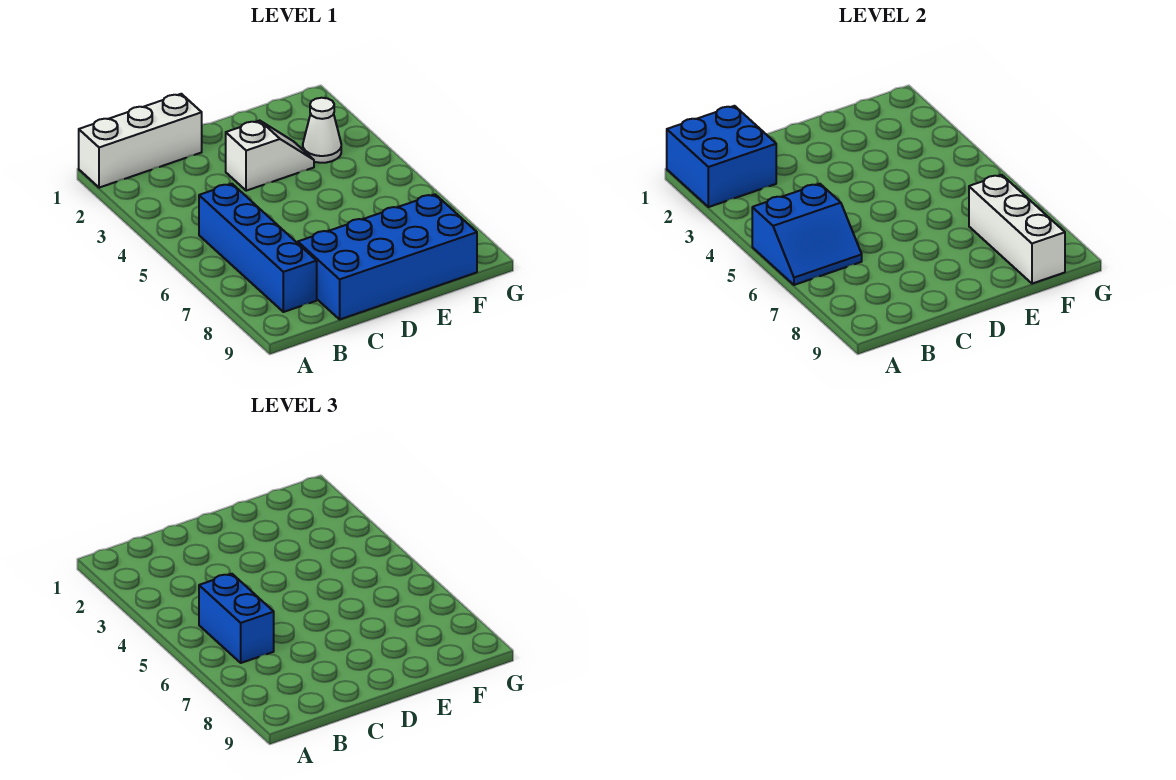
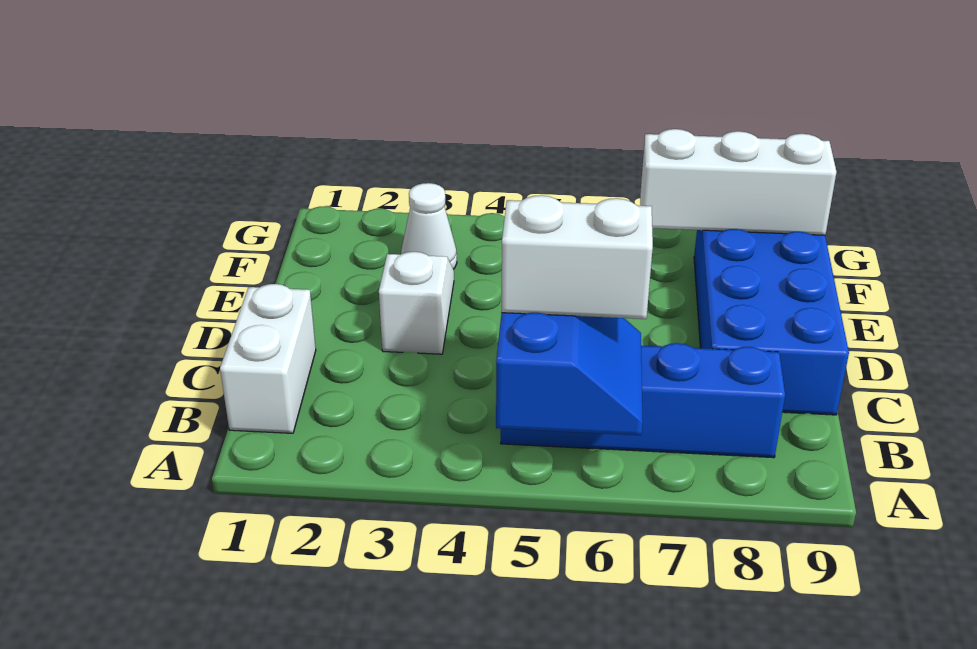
white brick A1:C1 level 1 -> white brick B1:C1 level 1
blue brick A1:B2 level 2 -> none
blue brick B5:B6 level 3 -> white brick B5:B6 level 3

